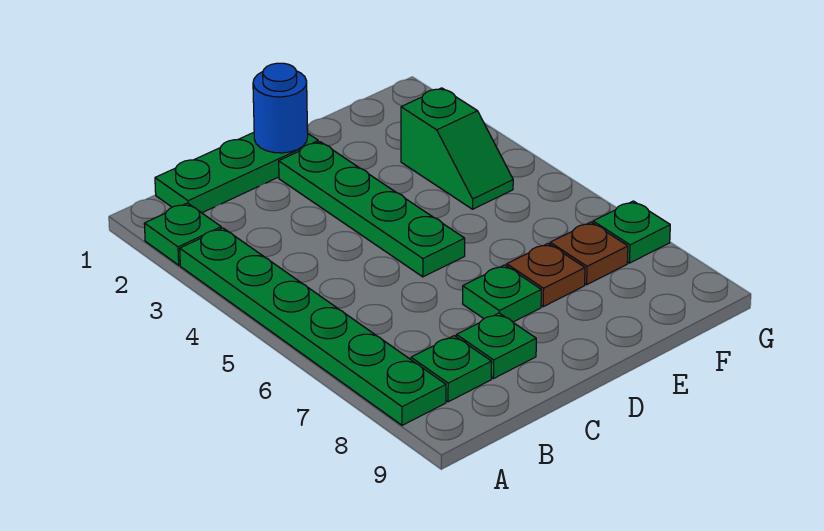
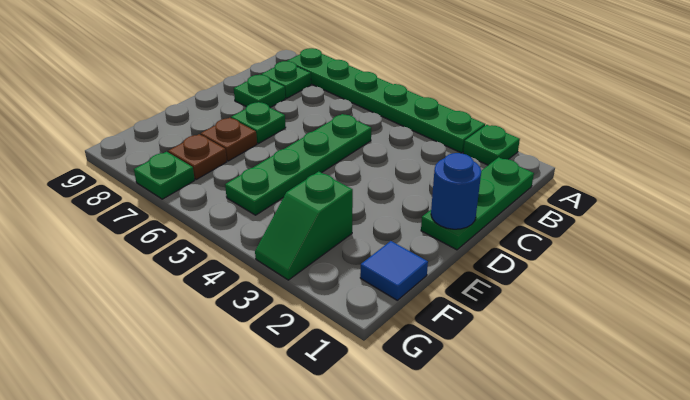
green plate D2:D5 level 1 -> green plate C5:F5 level 1
none -> blue tile F1 level 1
green slope F3:F4 level 1 top 3 -> green slope F3:G3 level 1 top F

